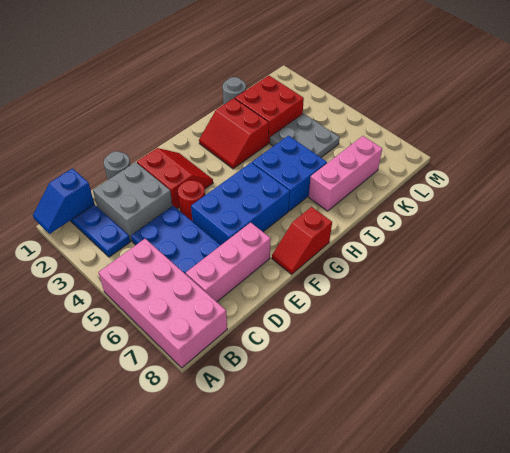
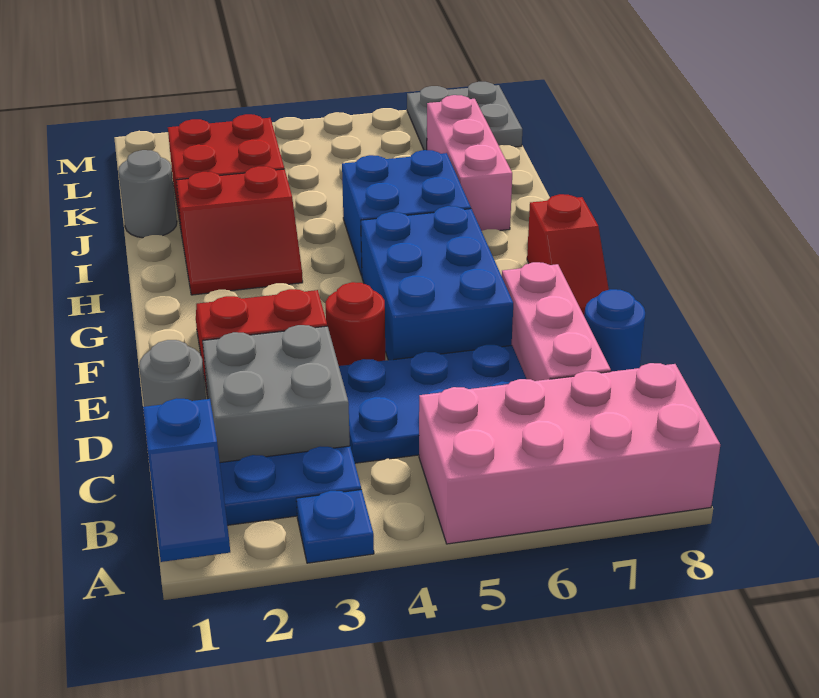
none -> blue plate A3 level 1
none -> blue round brick D8 level 1
grey plate J4:K5 level 1 -> grey plate L7:M8 level 1

